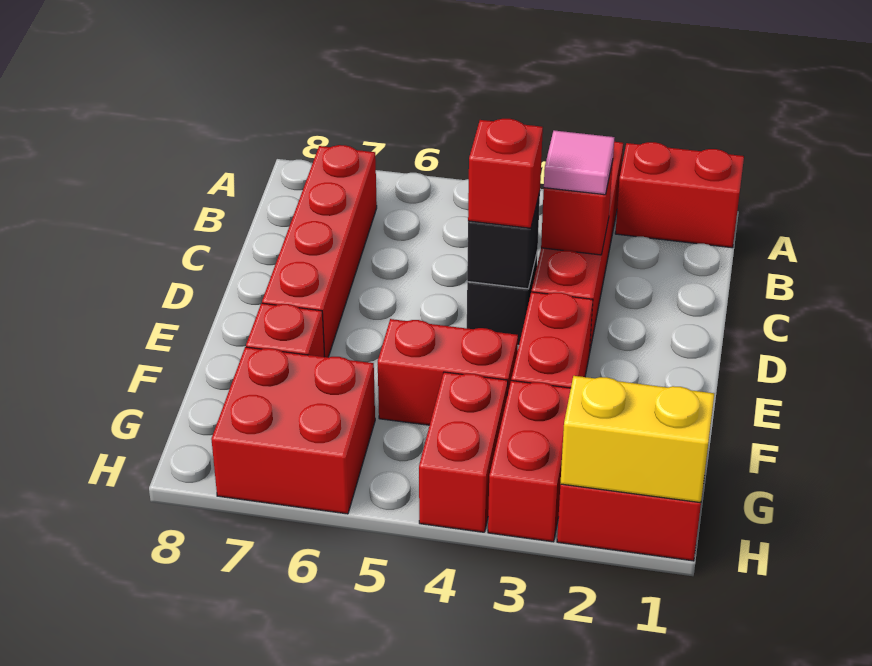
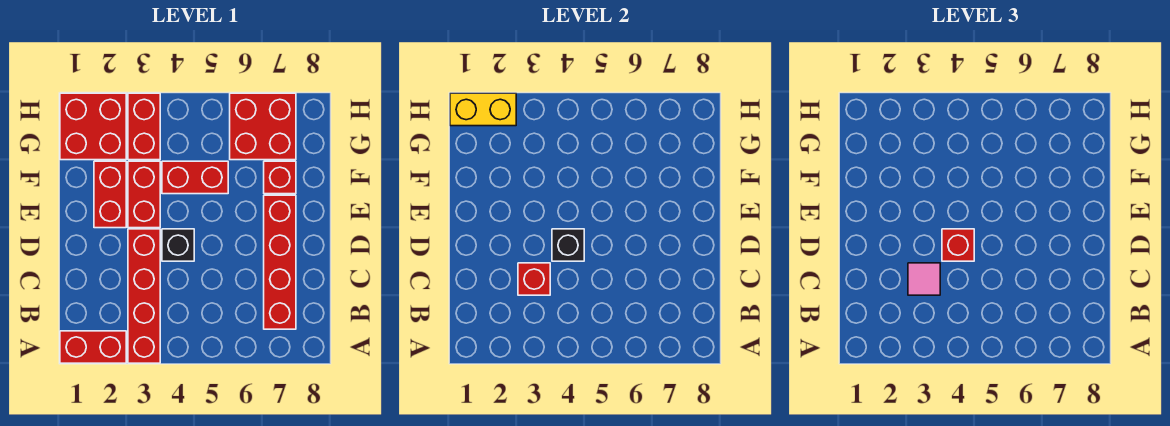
red brick G4:H4 level 1 -> red brick E2:F2 level 1

